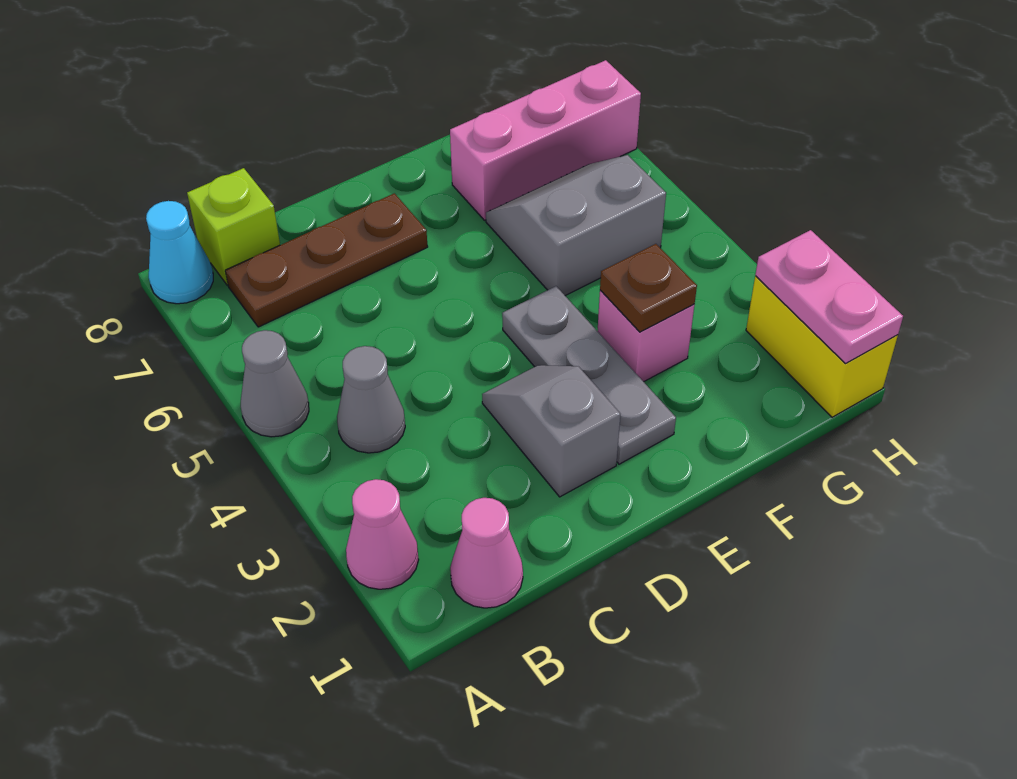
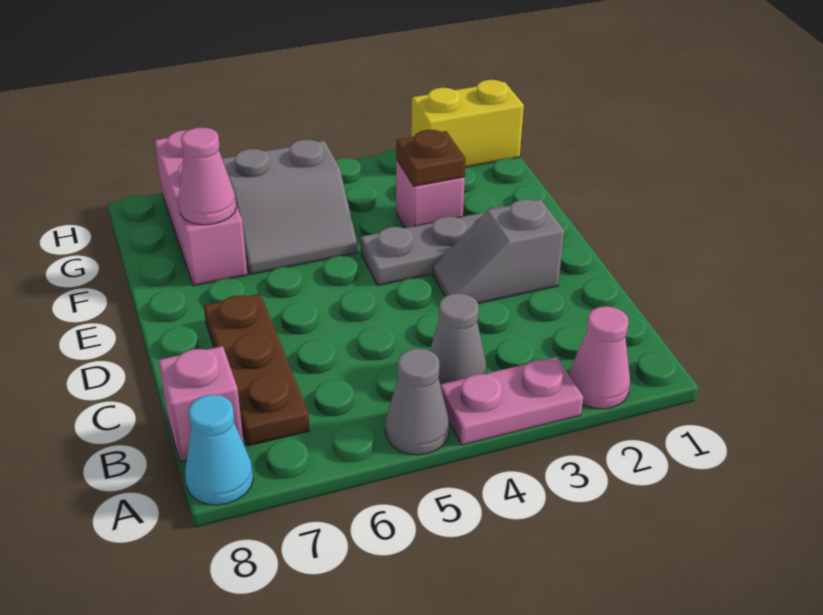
pink cone B1 level 1 -> pink cone F7 level 2
lime brick B8 level 1 -> pink brick B8 level 1
grey slope F5:G6 level 1 top 5 -> grey slope F5:G6 level 1 top G
pink plate H1:H2 level 2 -> pink plate A3:A4 level 1

